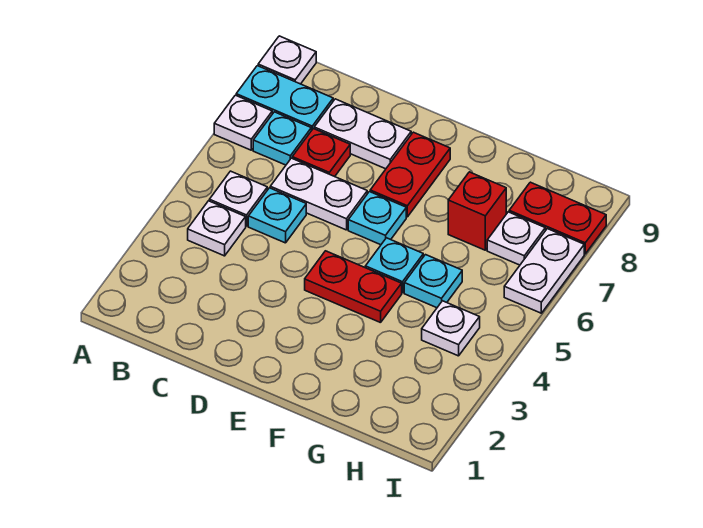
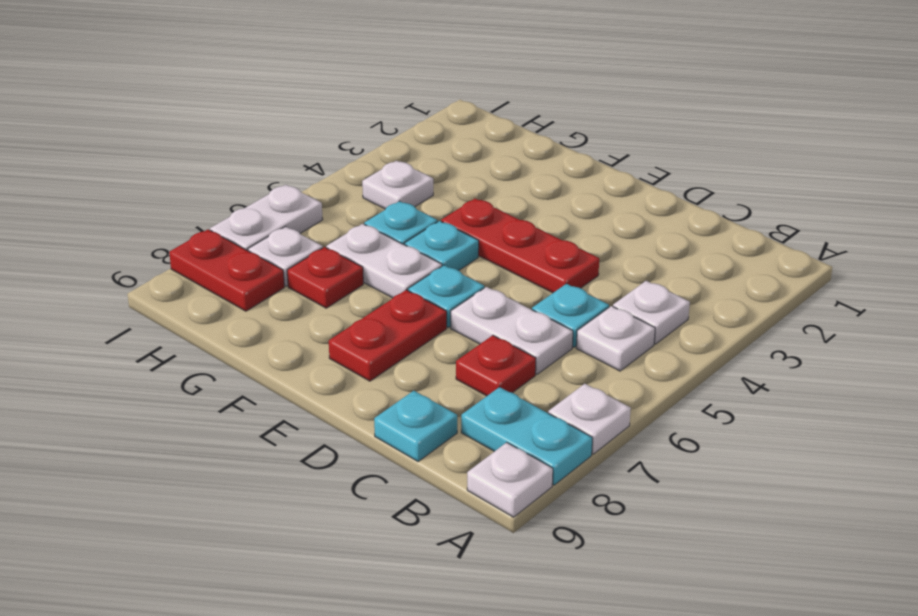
cyan plate B7 level 1 -> cyan plate C9 level 1
white plate C8:D8 level 1 -> white plate F6:G6 level 1
red plate E4:F4 level 1 -> red plate D4:F4 level 1
red brick G7 level 1 -> red plate G7 level 1

